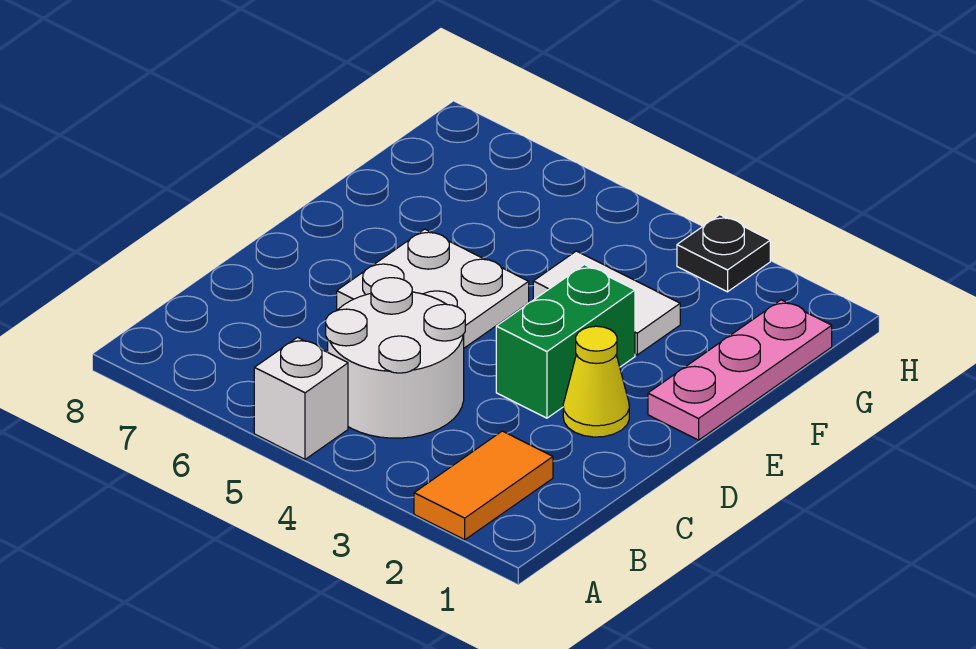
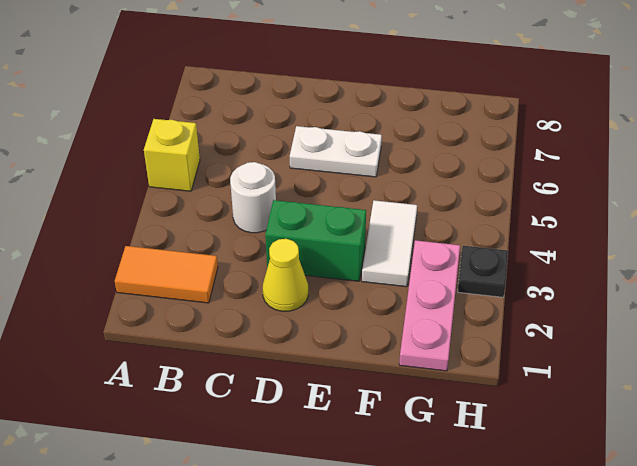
white brick A5 level 1 -> yellow brick A5 level 1
white round brick B4:C5 level 1 -> white round brick C4 level 1
white plate D5:E6 level 1 -> white plate D6:E6 level 1
pink plate E1:G1 level 1 -> pink plate G1:G3 level 1

